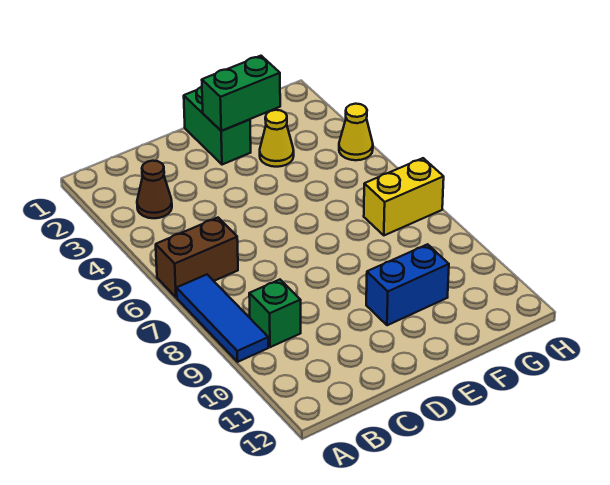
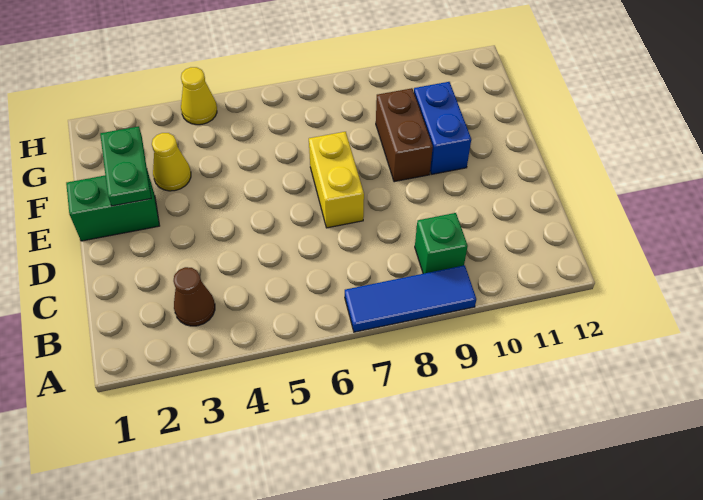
brown brick A6:B6 level 1 -> brown brick E9:F9 level 1
green brick E2:F2 level 2 -> green plate E2:F2 level 2
yellow brick G7:H7 level 1 -> yellow brick D7:E7 level 1

